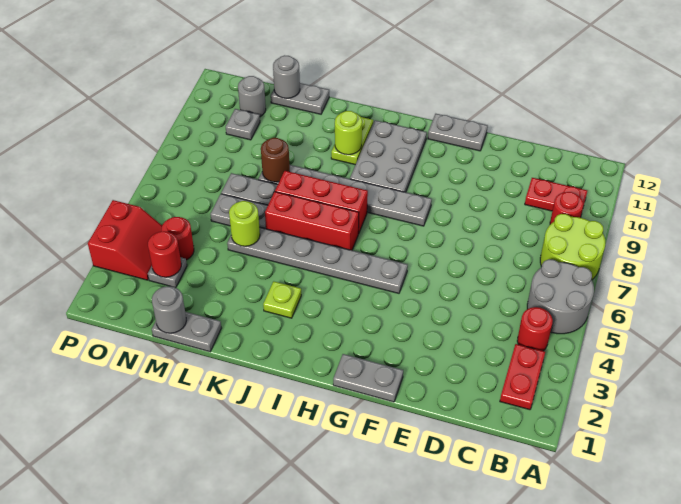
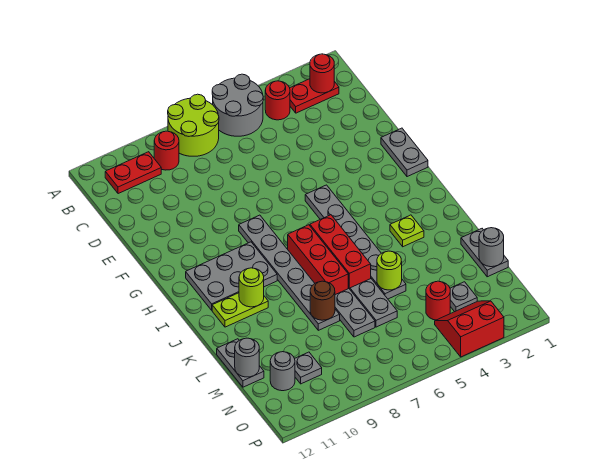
red plate B10:C10 level 1 -> red plate B10:B11 level 1
grey plate F12:G12 level 1 -> none
red round brick N3 level 2 -> red round brick B2 level 2

